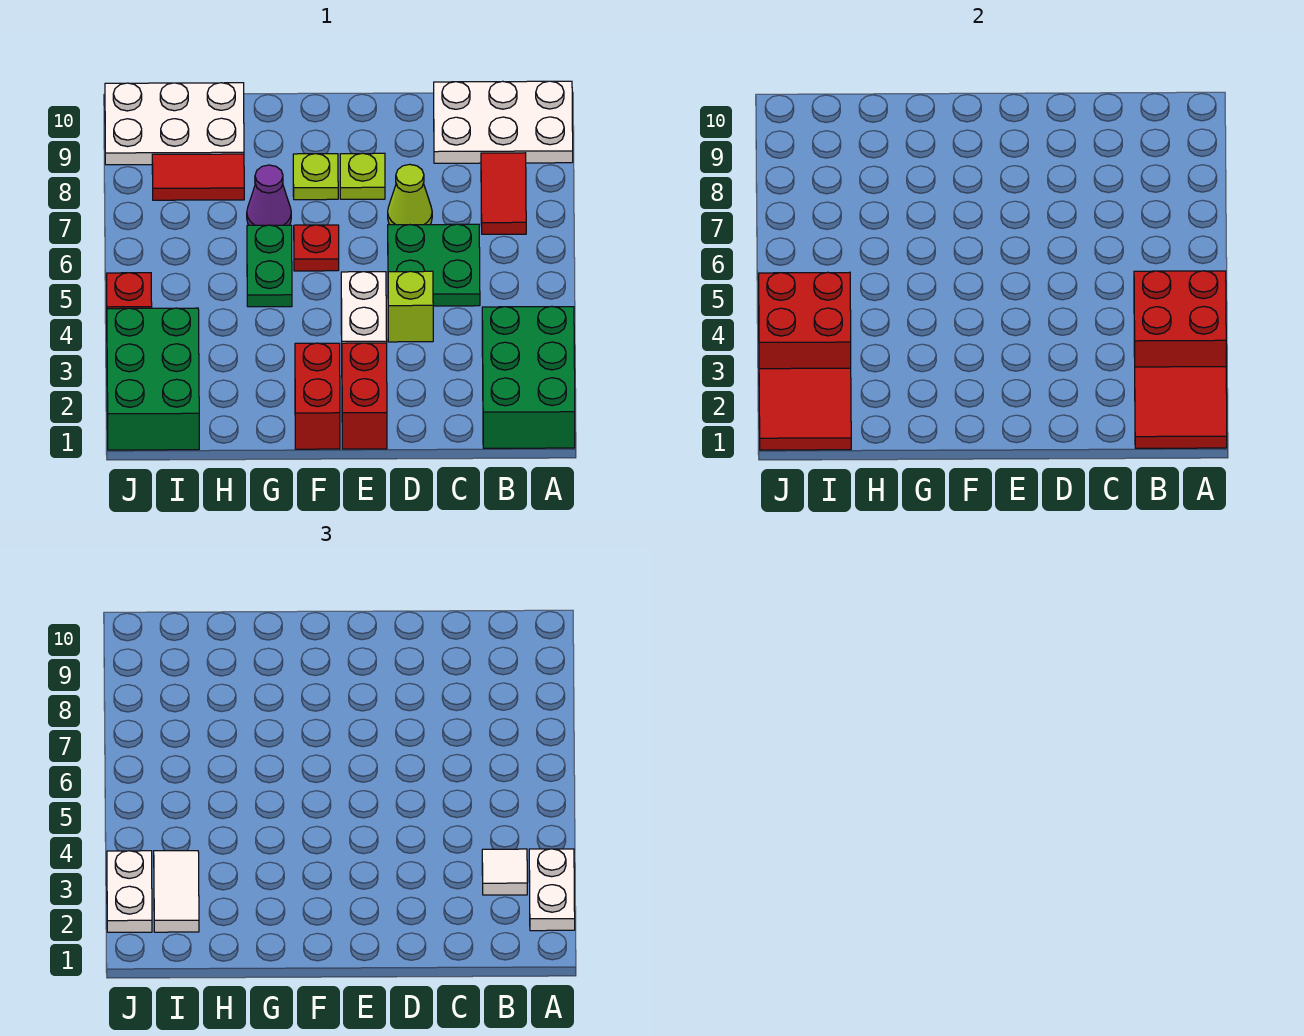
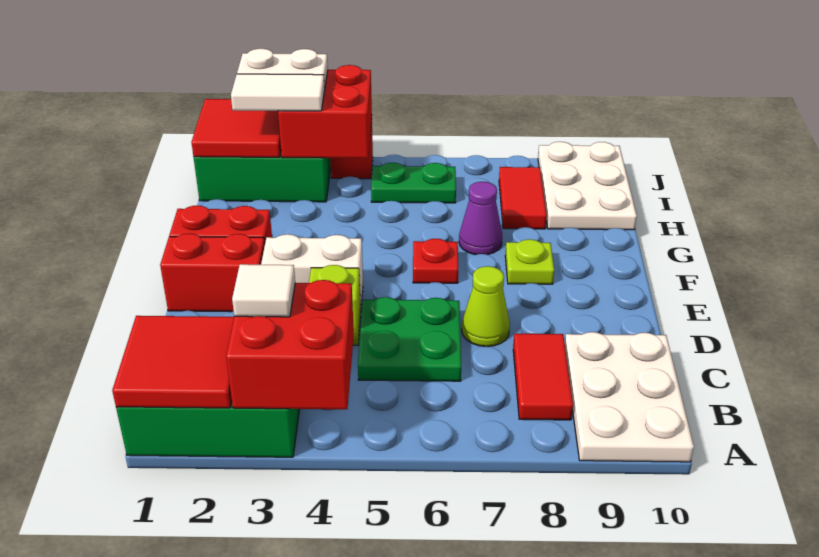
white plate A2:A3 level 3 -> none
red tile B7:B8 level 1 -> red tile B8:C8 level 1
lime plate E8 level 1 -> none
green plate G5:G6 level 1 -> green plate I5:I6 level 1

